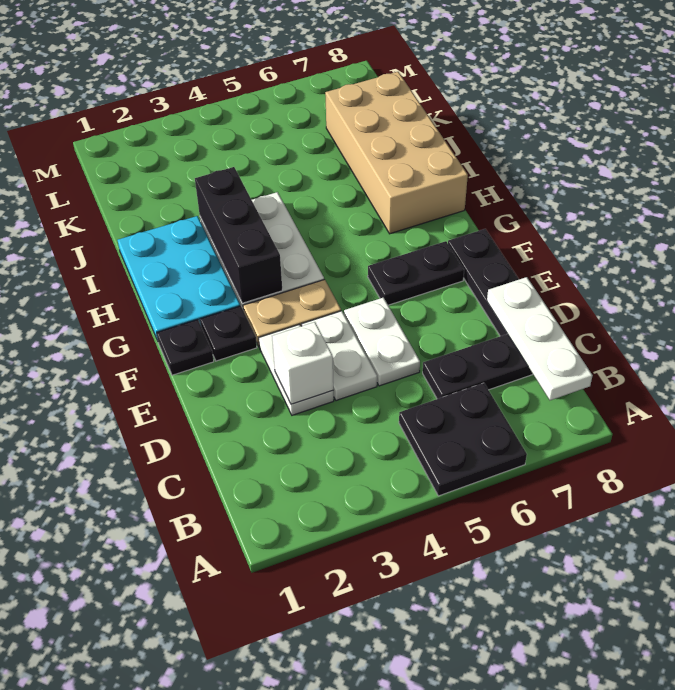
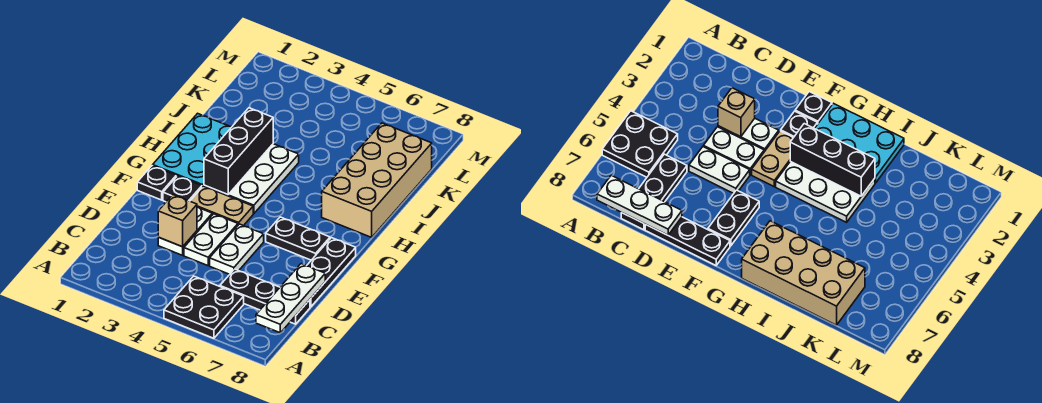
white brick D3 level 2 -> tan brick D3 level 2

